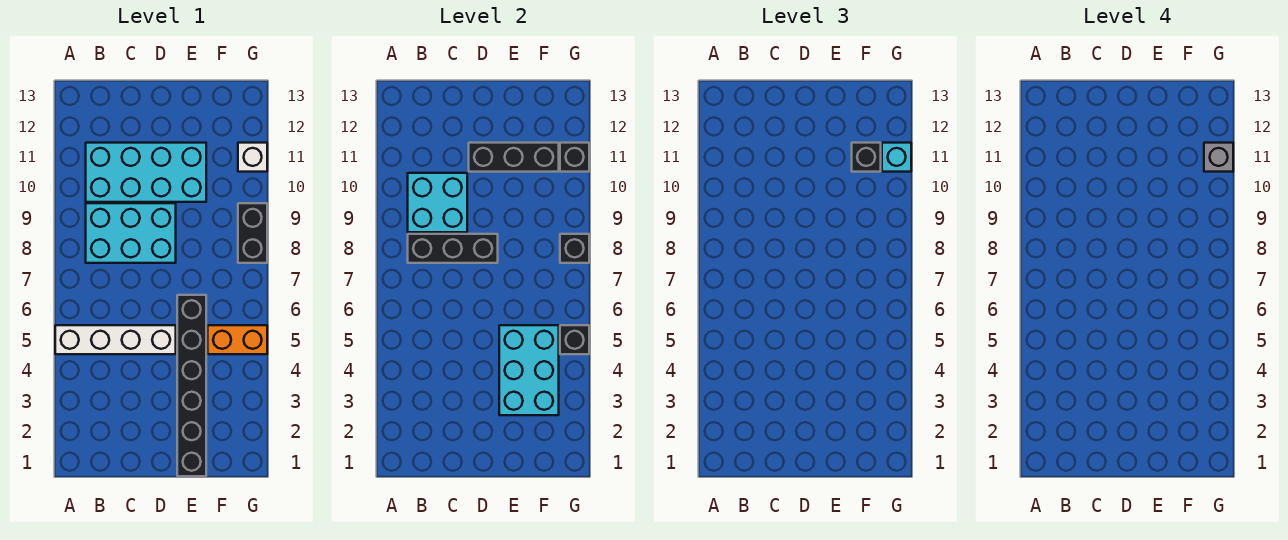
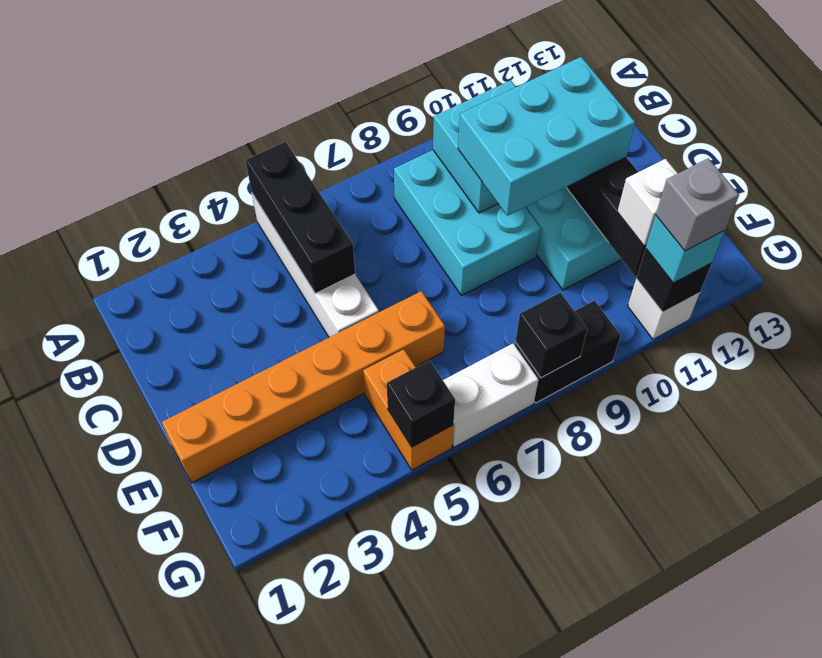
black brick B8:D8 level 2 -> black brick A5:C5 level 2
black brick E1:E6 level 1 -> orange brick E1:E6 level 1
cyan brick E3:F5 level 2 -> cyan brick C9:D11 level 3
black brick F11 level 3 -> white brick F11 level 3
none -> white brick G6:G7 level 1

